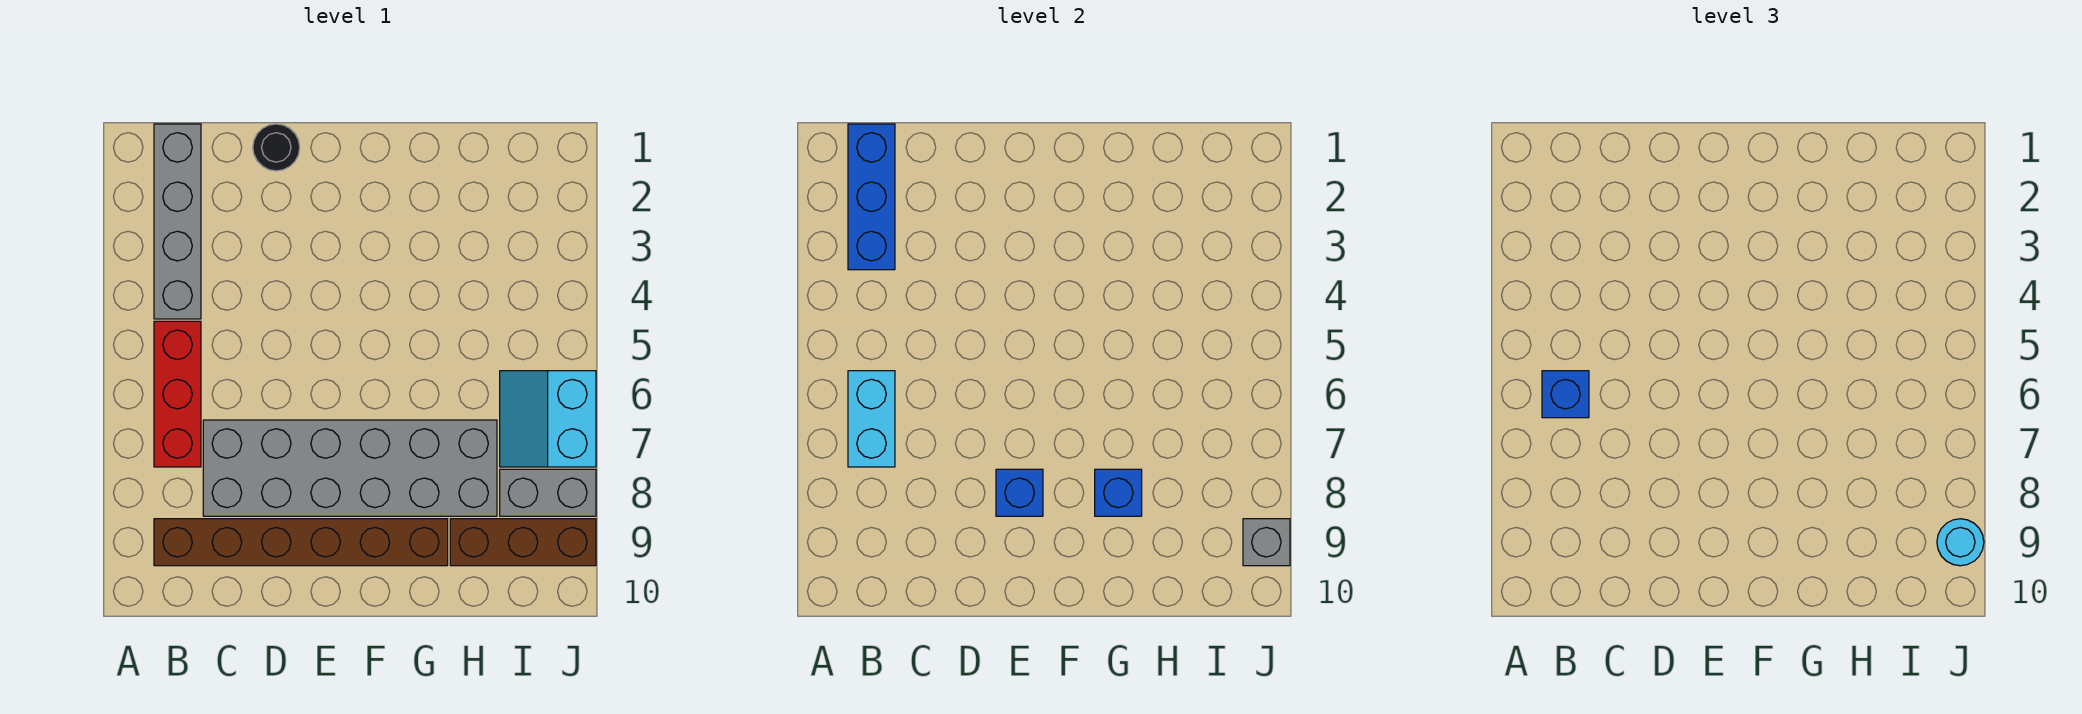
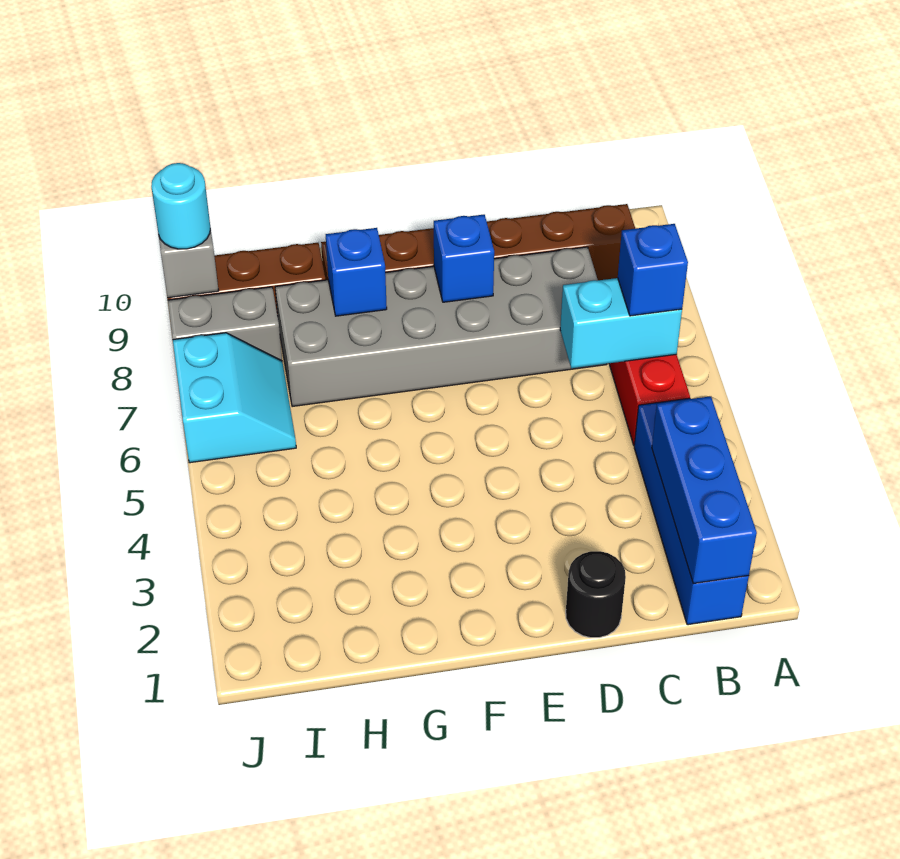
grey brick B1:B4 level 1 -> blue brick B1:B4 level 1
cyan brick B6:B7 level 2 -> cyan brick B6:C6 level 2

